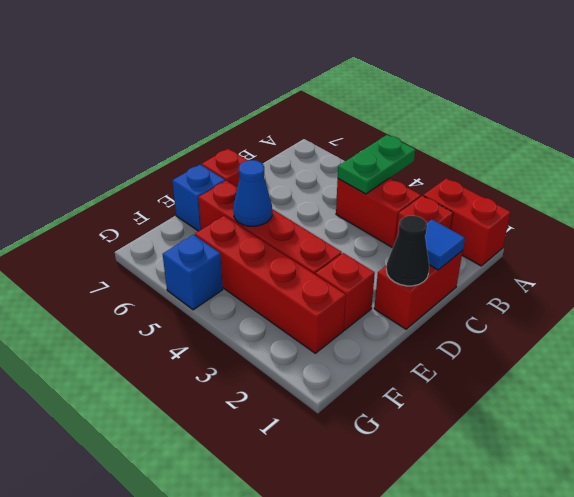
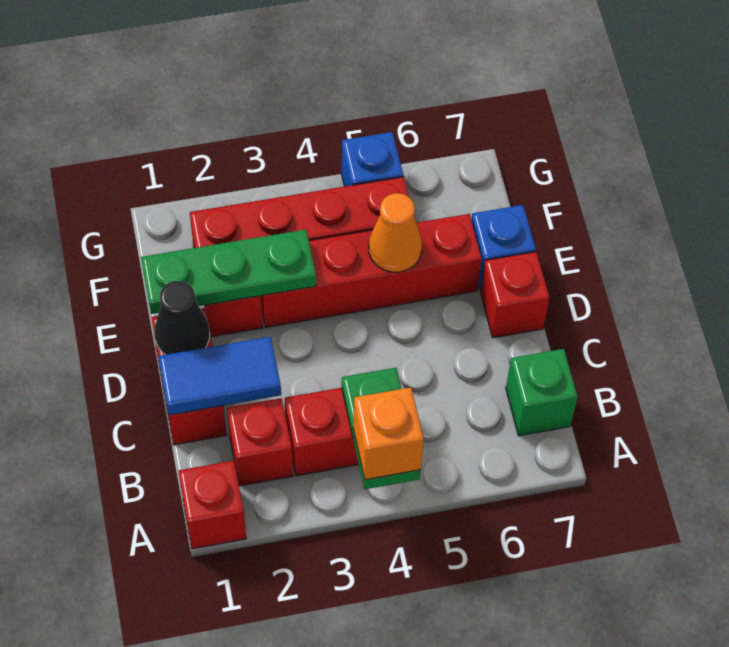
red brick A1:A2 level 1 -> red brick A1 level 1
none -> orange brick A4 level 3
none -> green brick B7 level 1
blue tile C1 level 2 -> blue tile C1:C2 level 2
none -> green plate E1:E3 level 2
blue cone E5 level 2 -> orange cone E5 level 2

